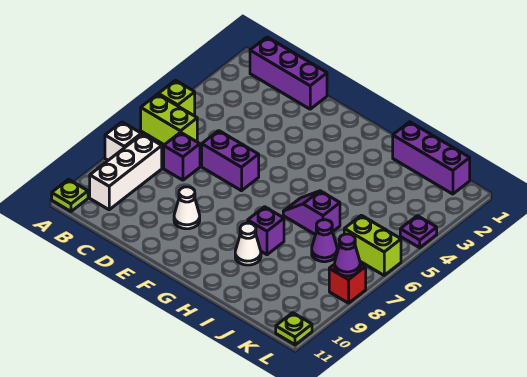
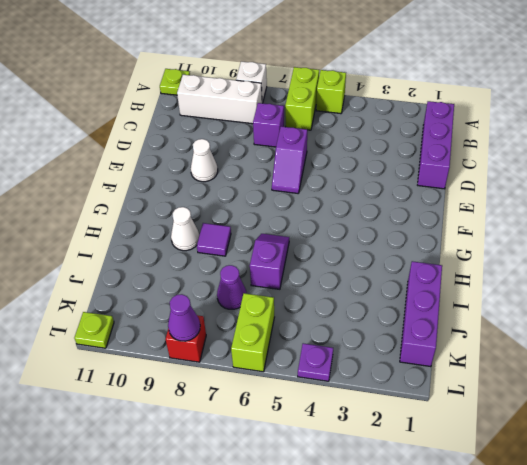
purple brick D6:E6 level 1 -> purple slope D6:E6 level 1 top D
purple brick H8 level 1 -> purple tile H8 level 1

